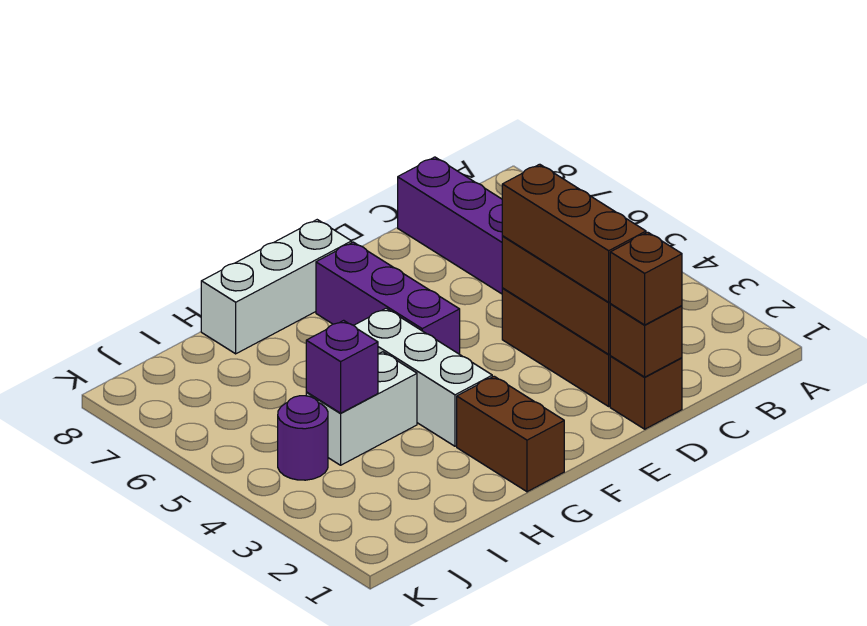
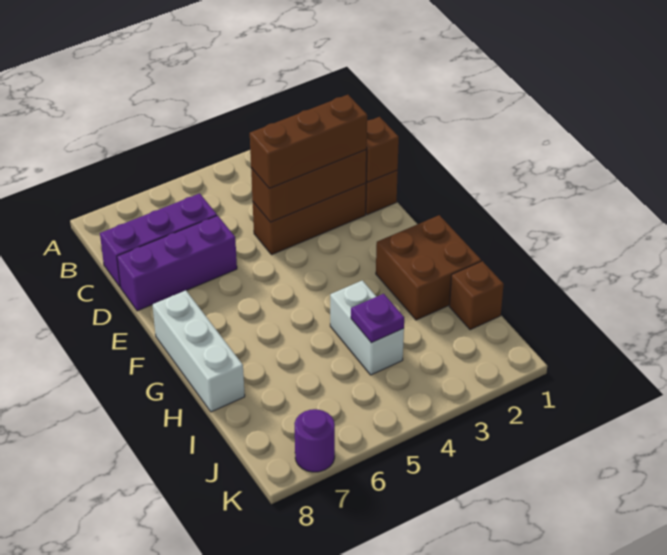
brown brick D1 level 3 -> brown brick I1 level 1
purple brick F5:F7 level 1 -> purple brick D6:D8 level 1
brown brick G1:G2 level 1 -> brown brick G1:H2 level 1
white brick G3:G5 level 1 -> none
purple brick I4 level 2 -> purple plate I4 level 2
purple round brick J4 level 1 -> purple round brick K7 level 1

